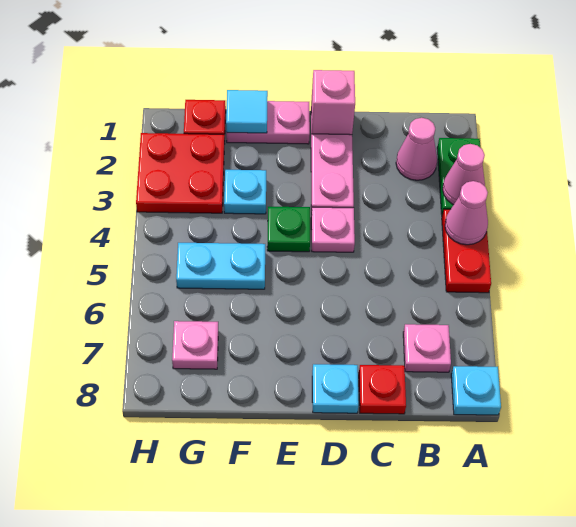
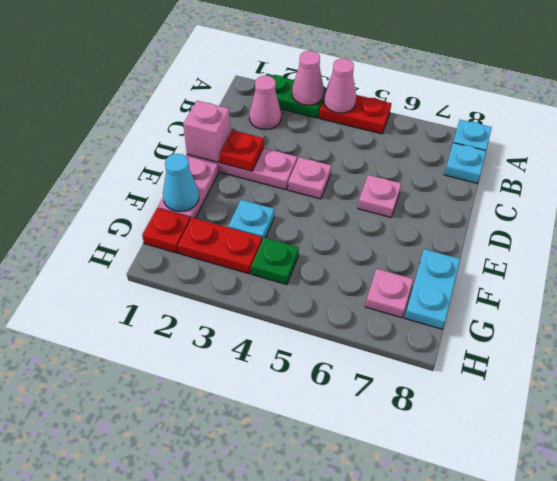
pink plate B7 level 1 -> pink plate D6 level 1
red plate C8 level 1 -> red plate D2 level 2
cyan plate D8 level 1 -> cyan plate B8 level 1
green plate E4 level 1 -> green plate G4 level 1
cyan tile F1 level 2 -> cyan cone F1 level 2
cyan plate F5:G5 level 1 -> cyan plate F8:G8 level 1
red plate G2:H3 level 1 -> red plate G2:G3 level 1

